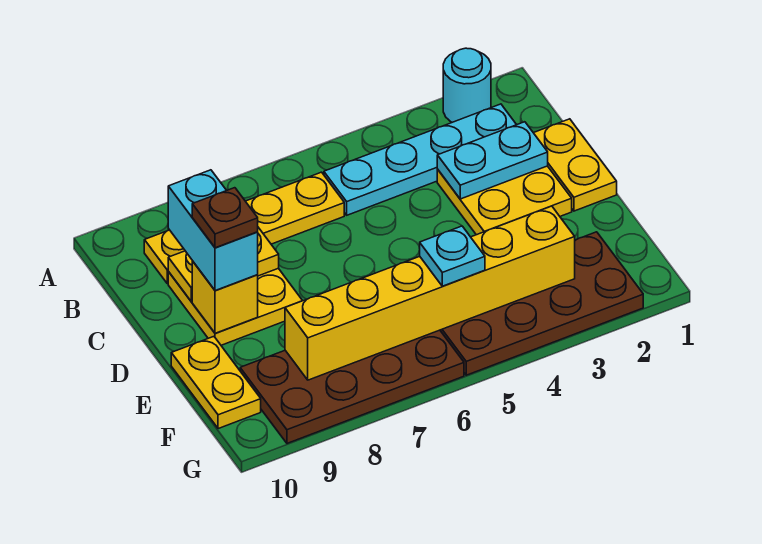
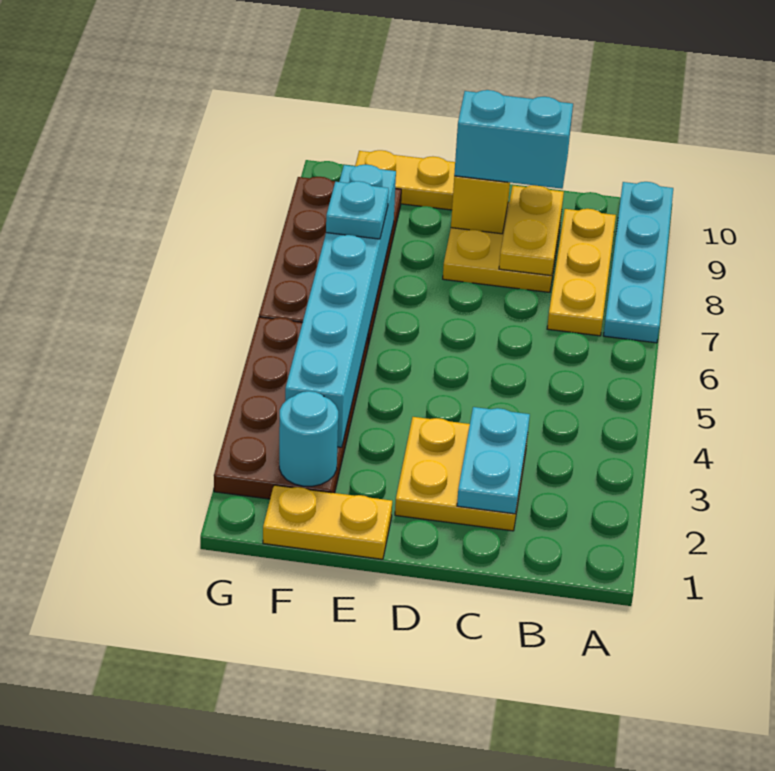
cyan round brick A2 level 1 -> cyan round brick F2 level 2
cyan plate B2:B5 level 1 -> cyan plate A7:A10 level 1
yellow plate B6:B9 level 1 -> yellow plate B7:B9 level 1
yellow plate C1:D1 level 1 -> yellow plate E1:F1 level 1
brown plate D9 level 4 -> none
yellow brick F3:F8 level 2 -> cyan brick F3:F8 level 2
cyan plate F5 level 3 -> cyan plate F7 level 3

